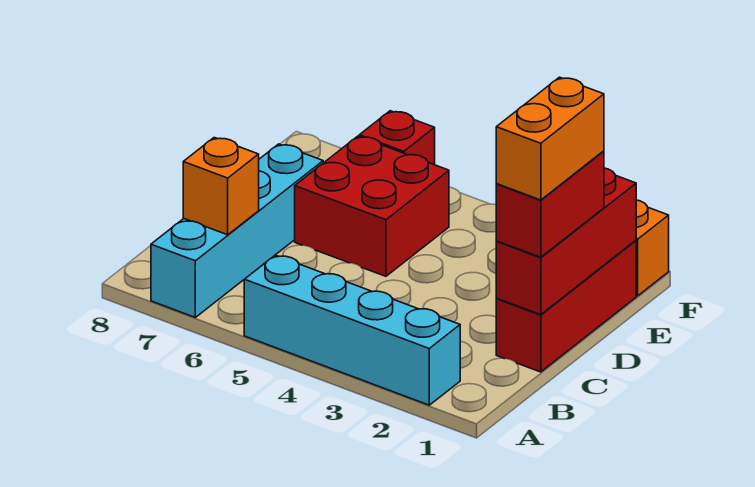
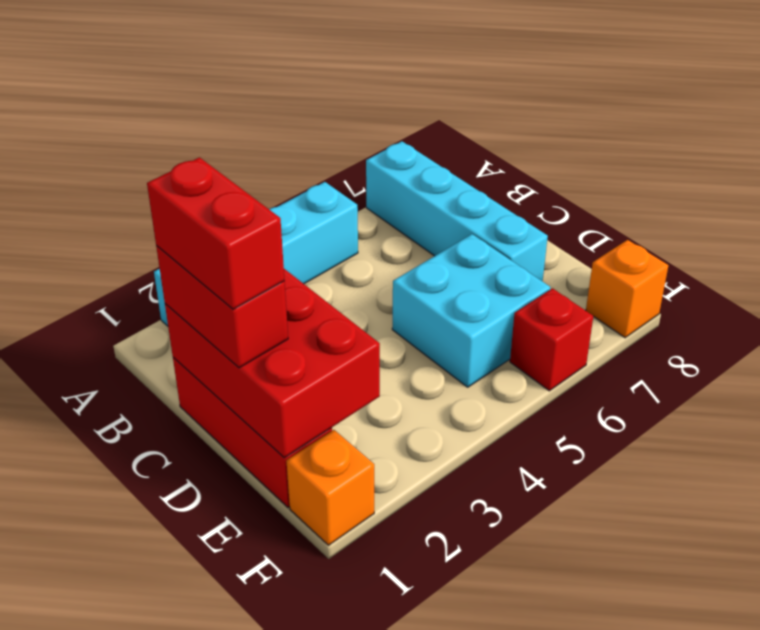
orange brick B7 level 2 -> orange brick F8 level 1
red brick C1:E1 level 2 -> red brick C1:E2 level 2
orange brick C1:D1 level 4 -> red brick C1:D1 level 4
red brick D5:E6 level 1 -> cyan brick D5:E6 level 1

